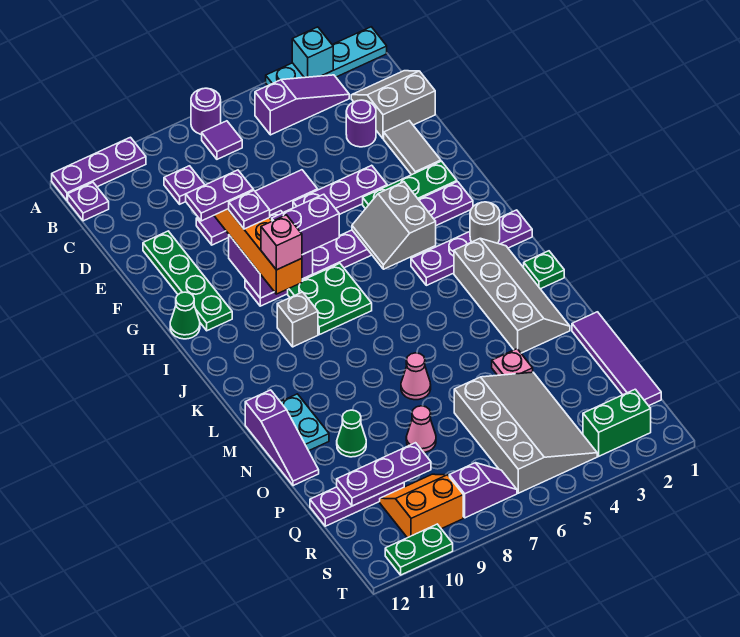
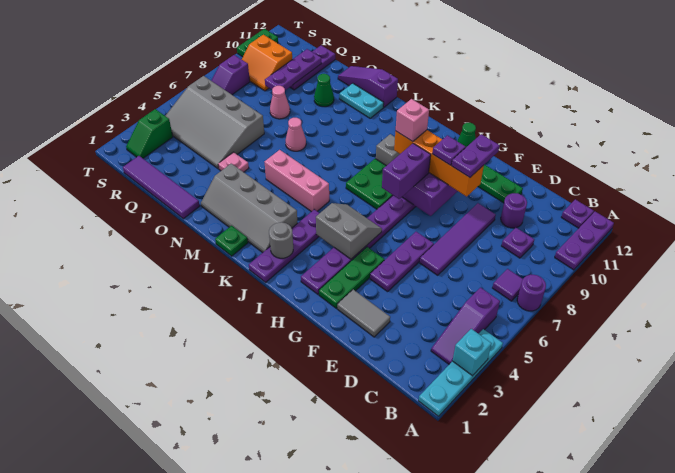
grey slope C1:D2 level 1 top D -> none
purple round brick D3 level 1 -> purple round brick D10 level 1
none -> pink brick K5:M5 level 1
orange slope R9:S10 level 1 top S -> orange slope R9:S10 level 1 top 10
green brick S2:S3 level 1 -> green slope S2:S3 level 1 top 3

